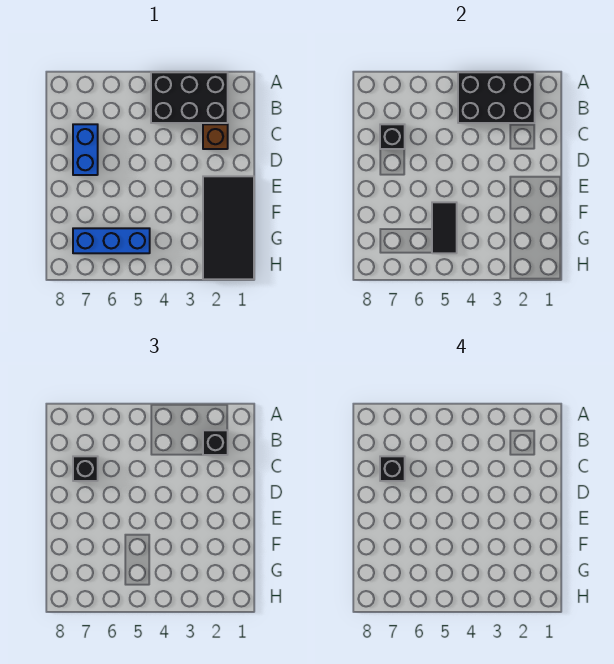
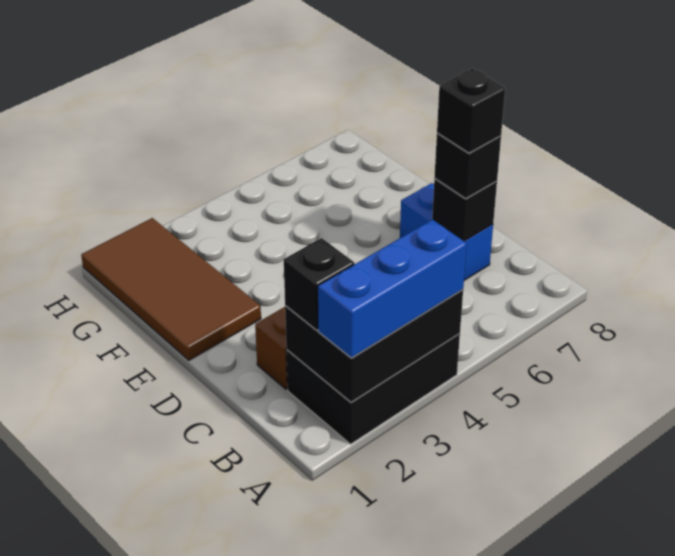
black tile E1:H2 level 1 -> brown tile E1:H2 level 1
black tile F5:G5 level 2 -> none
blue brick G5:G7 level 1 -> blue brick A2:A4 level 3

